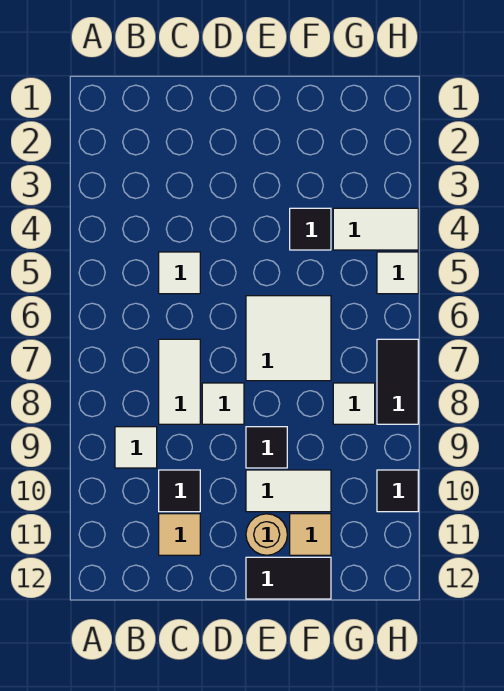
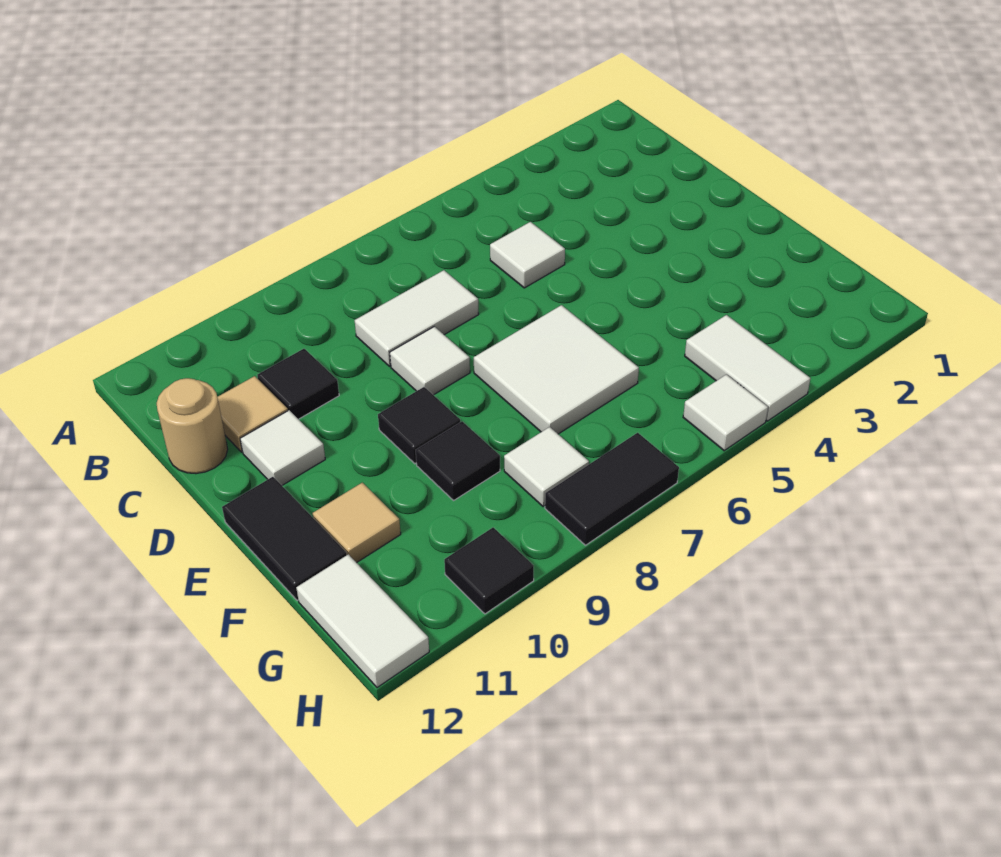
white tile B9 level 1 -> white tile D11 level 1
white tile E10:F10 level 1 -> white tile G12:H12 level 1
tan round brick E11 level 1 -> tan round brick C12 level 1
black tile F4 level 1 -> black tile F9 level 1

